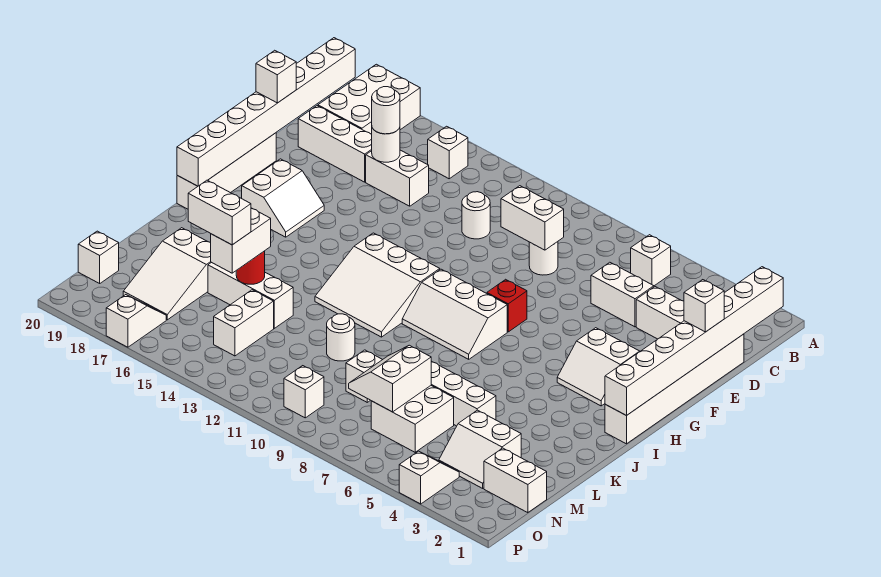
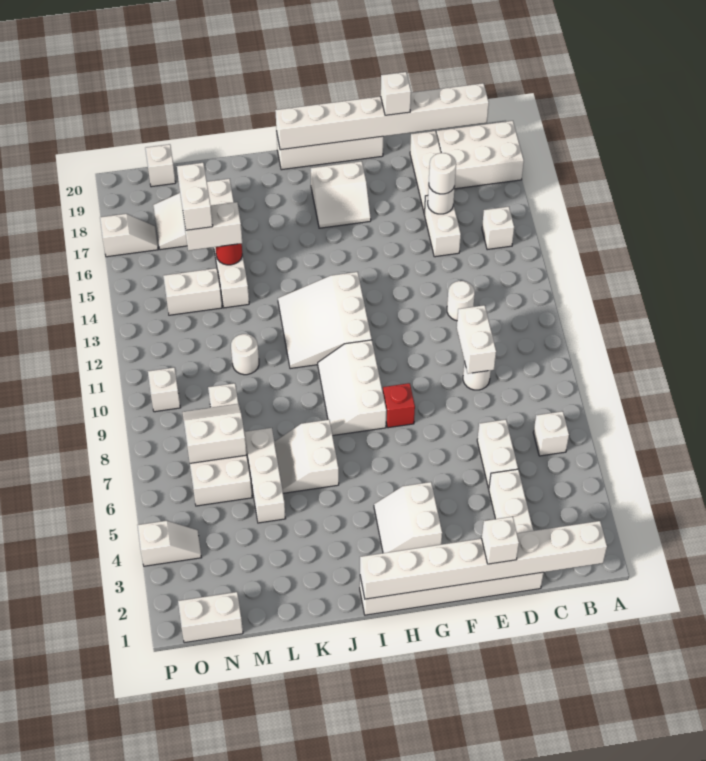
white slope M3:N4 level 1 top M -> white slope J6:K7 level 1 top J
white brick N1:N2 level 1 -> white brick N1:O1 level 1

